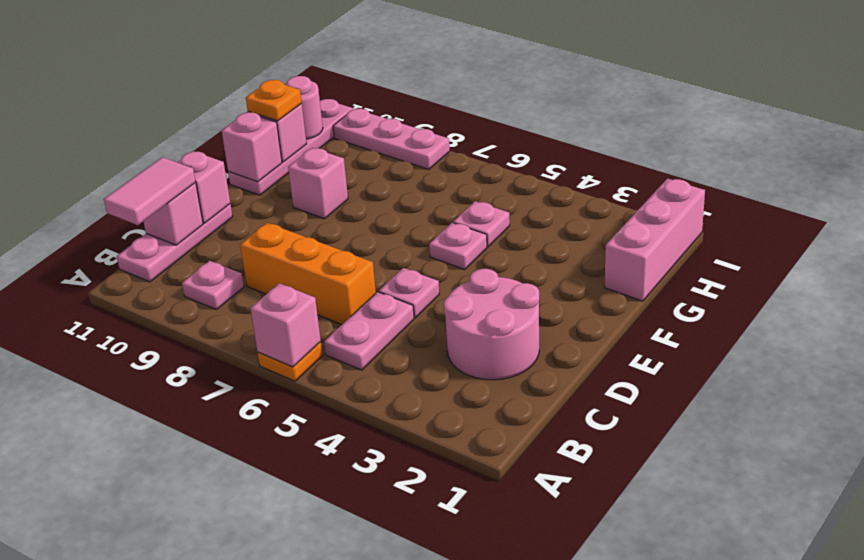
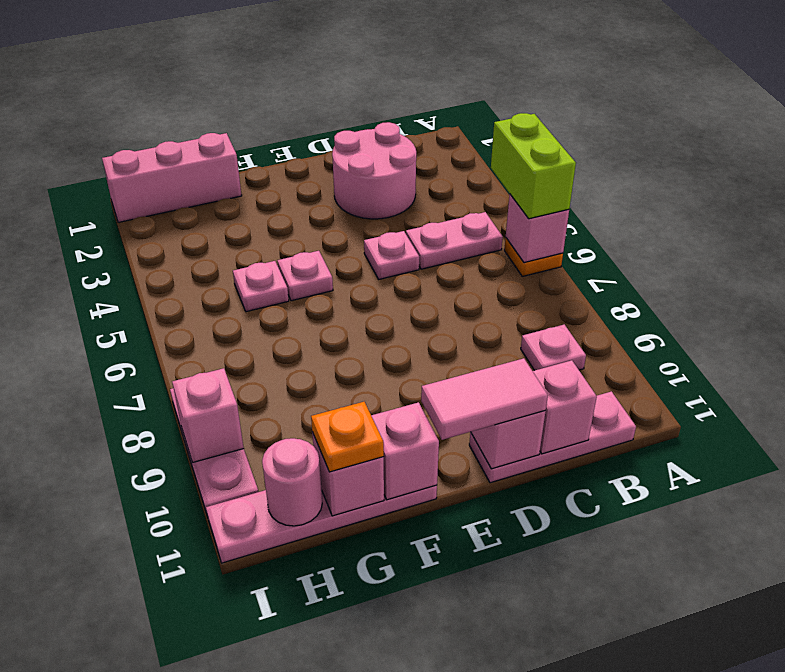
none -> lime brick A5:A6 level 3
pink tile B11:C11 level 3 -> pink tile D11:E11 level 3
orange brick C6:C8 level 1 -> none
pink brick F9 level 1 -> pink brick I9 level 2

